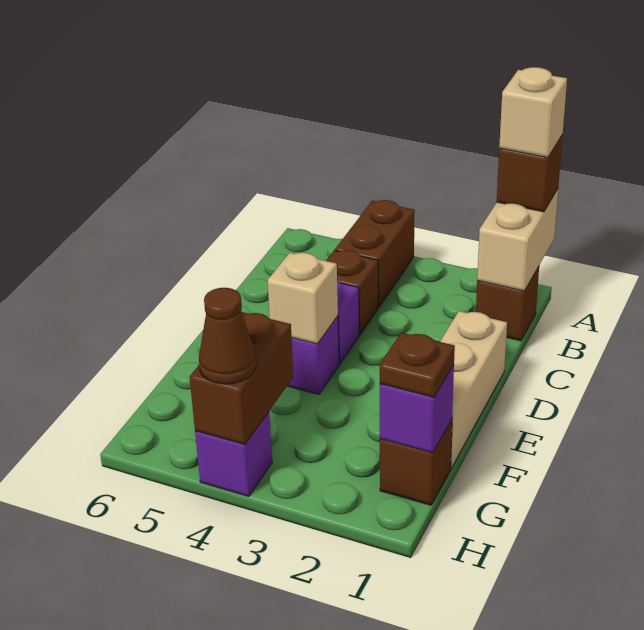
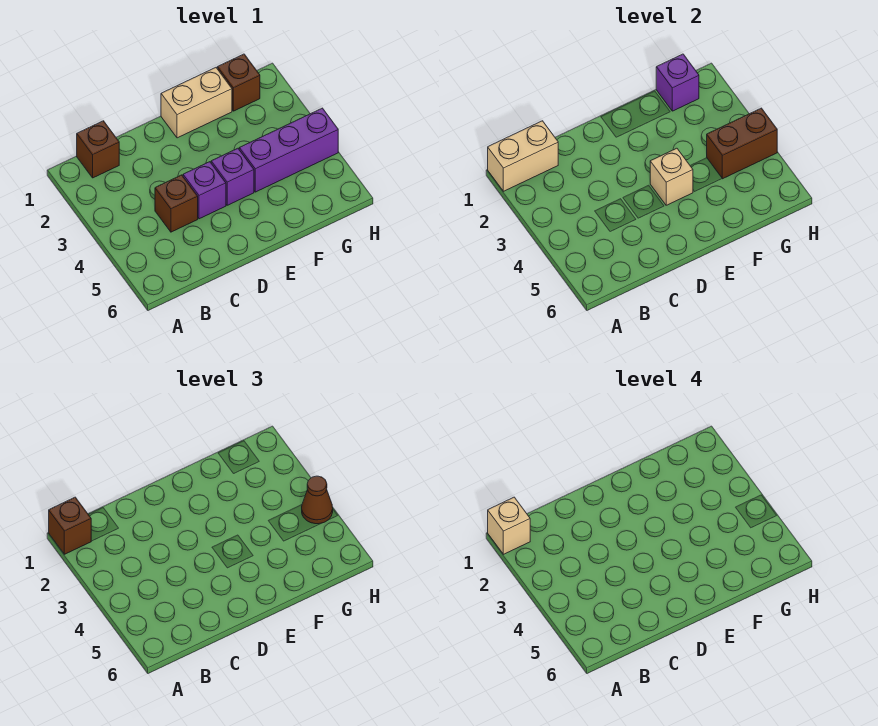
brown brick A4:B4 level 1 -> none
tan brick D1:F1 level 1 -> tan brick E1:F1 level 1
brown plate G1 level 3 -> none
purple brick H4 level 1 -> purple brick F4:H4 level 1

